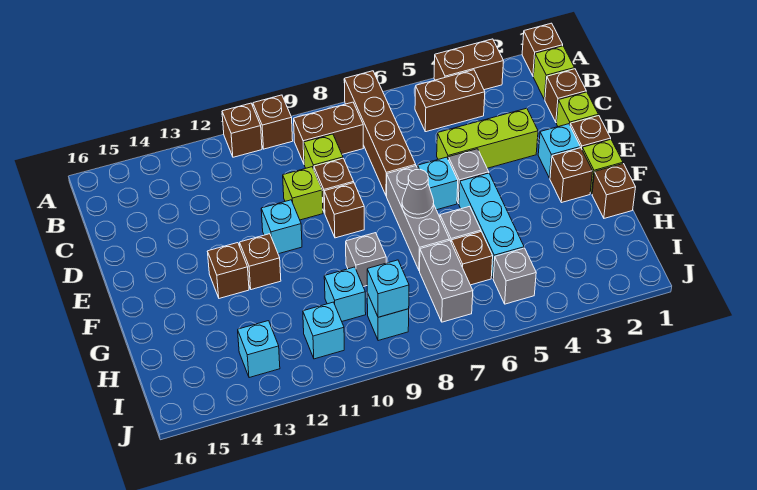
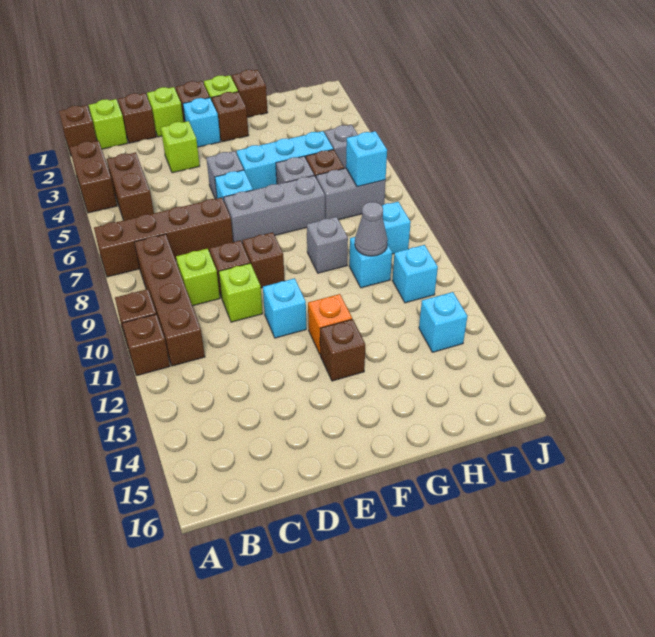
brown brick B8:B9 level 1 -> brown brick B8:B11 level 1
lime brick D3:D5 level 1 -> lime brick D3 level 1
grey cone F7 level 2 -> grey cone H10 level 2
brown brick F12 level 1 -> orange brick F12 level 1
cyan brick I9 level 2 -> cyan brick I7 level 2

